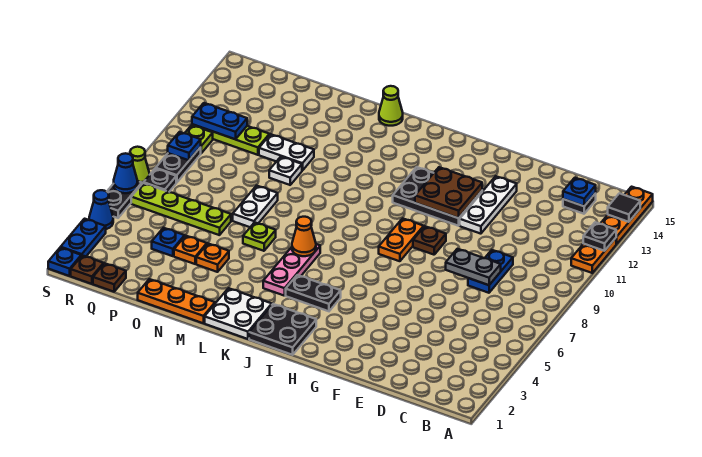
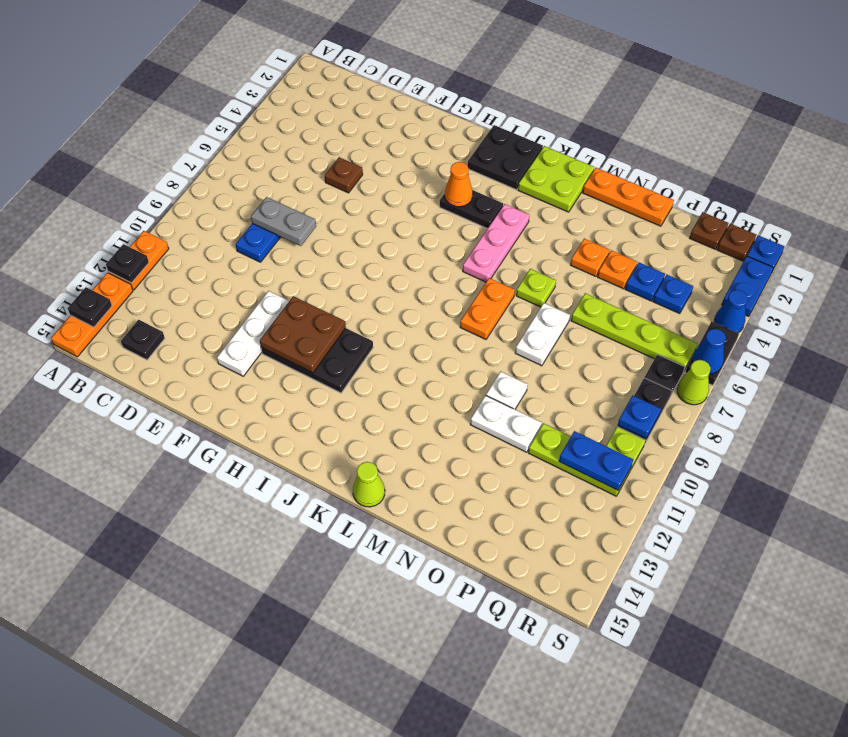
black tile A14 level 2 -> black plate A14 level 2
blue plate C14 level 2 -> blue plate Q4 level 1
brown plate G9 level 1 -> brown plate E5 level 1
orange plate H8:H9 level 1 -> orange plate L7:L8 level 1
white plate K1:L2 level 1 -> lime plate K1:L2 level 1
orange cone K6 level 2 -> orange cone I4 level 2

